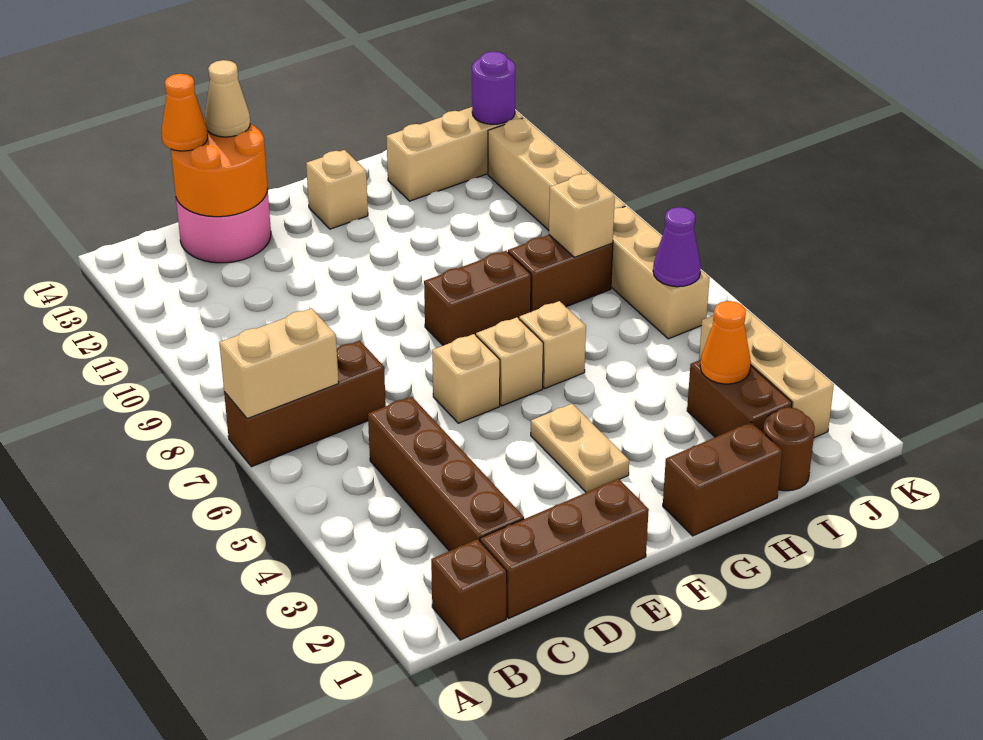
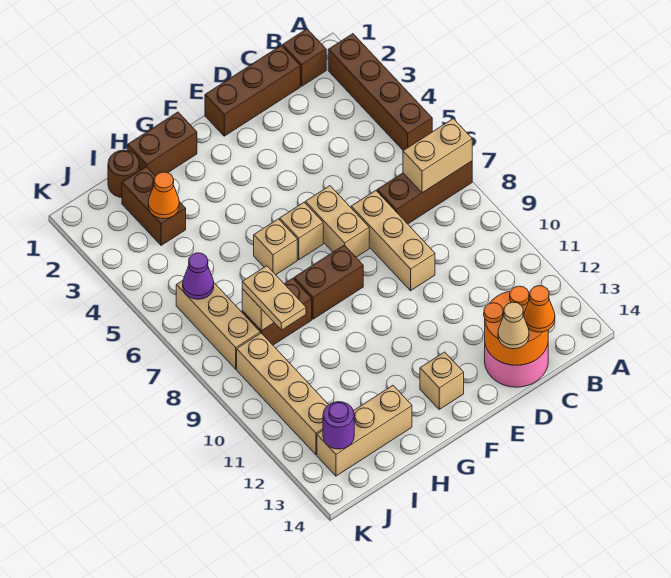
brown brick C2:C5 level 1 -> brown brick A2:A5 level 1
tan brick E6 level 1 -> tan brick E6:E7 level 1
tan plate F3:F4 level 1 -> tan plate I8:I9 level 3
tan brick J2:J4 level 1 -> tan brick D7:D9 level 1

